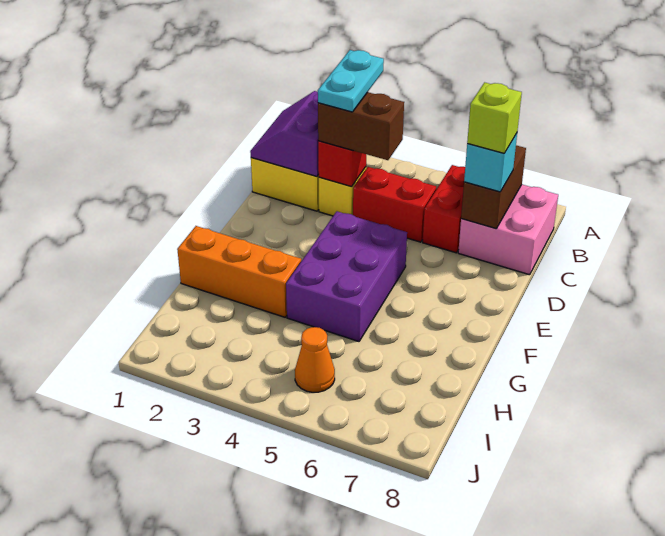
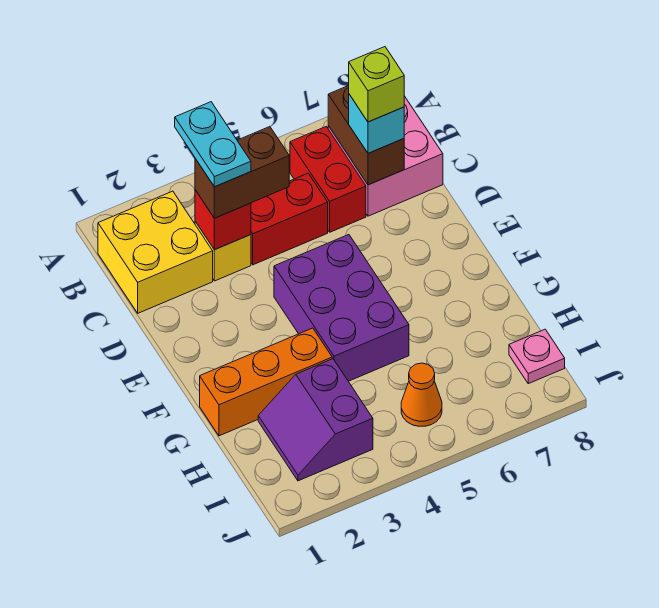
purple slope B1:C2 level 2 top 2 -> purple slope H2:I3 level 1 top 3
none -> pink plate I8 level 1

